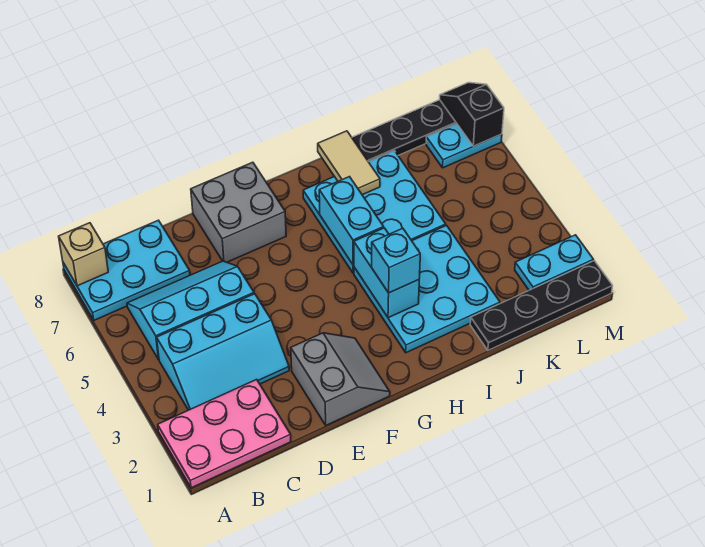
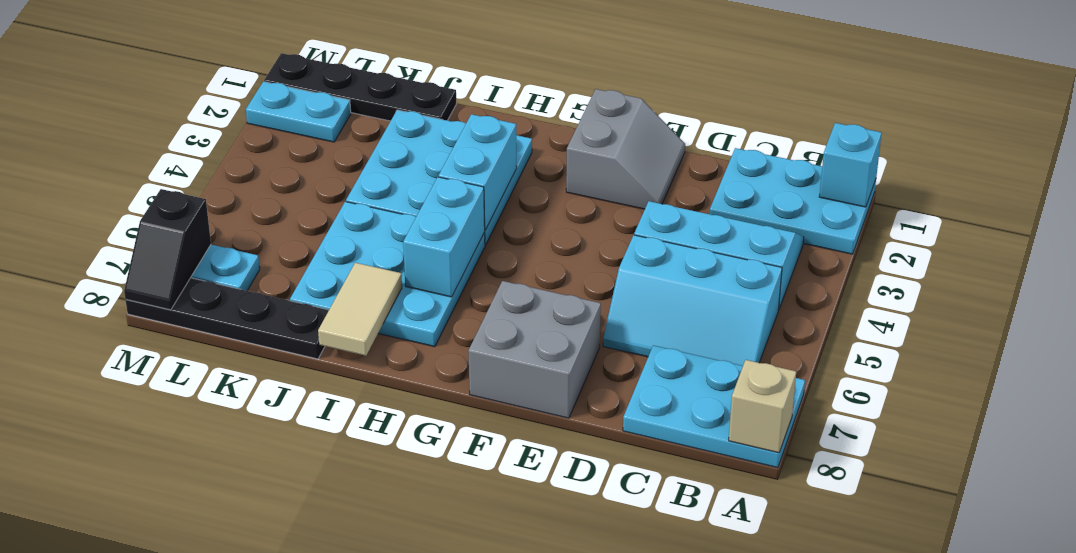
pink plate A1:C2 level 1 -> cyan plate A1:C2 level 1
grey slope E1:F2 level 1 top E -> grey slope E1:F2 level 1 top F
cyan brick H3 level 3 -> cyan brick A1 level 2

